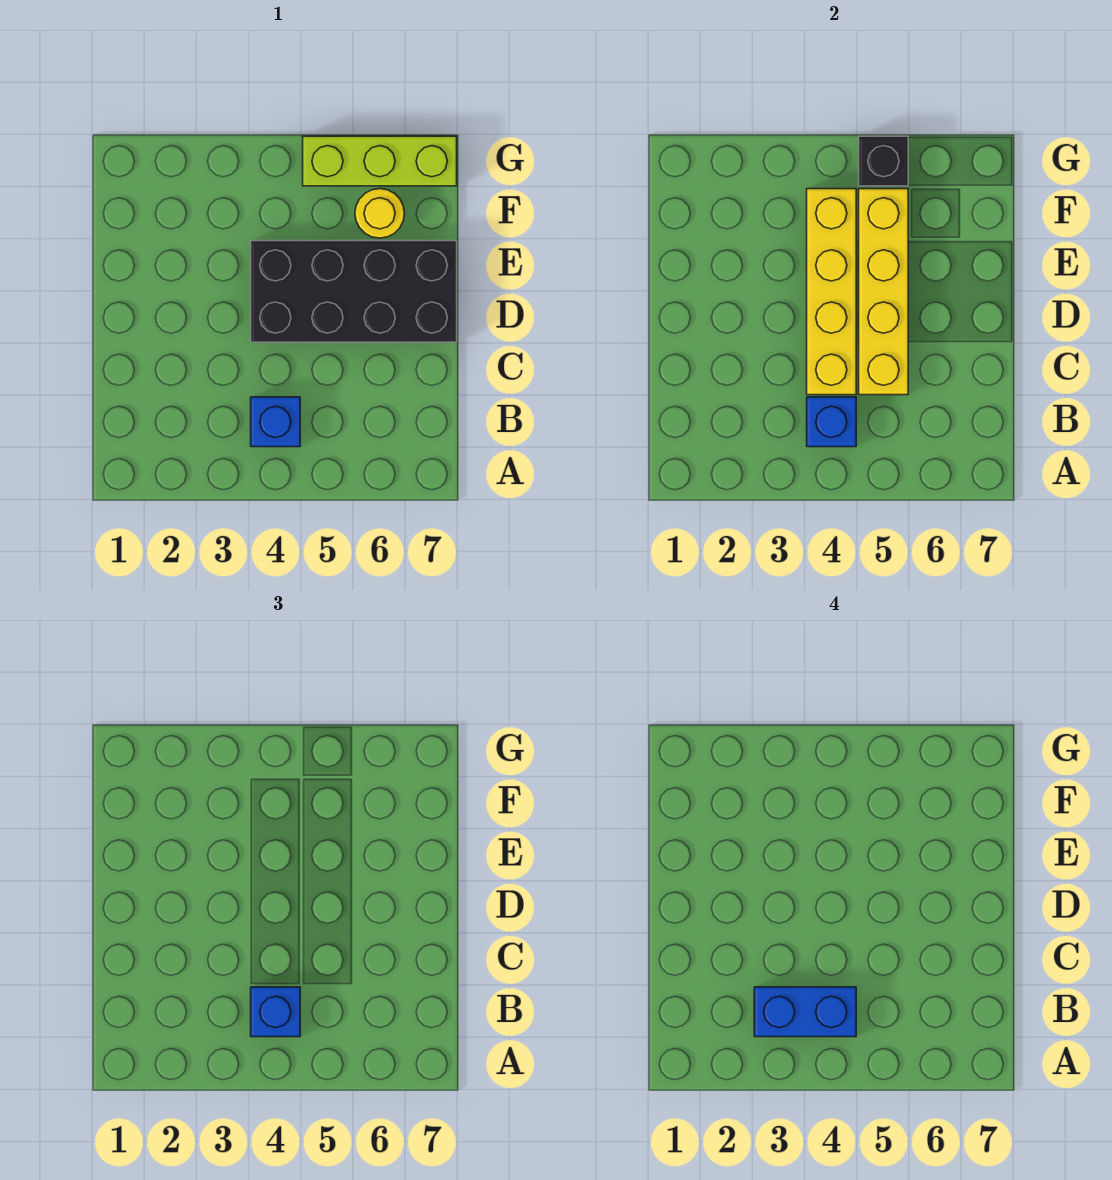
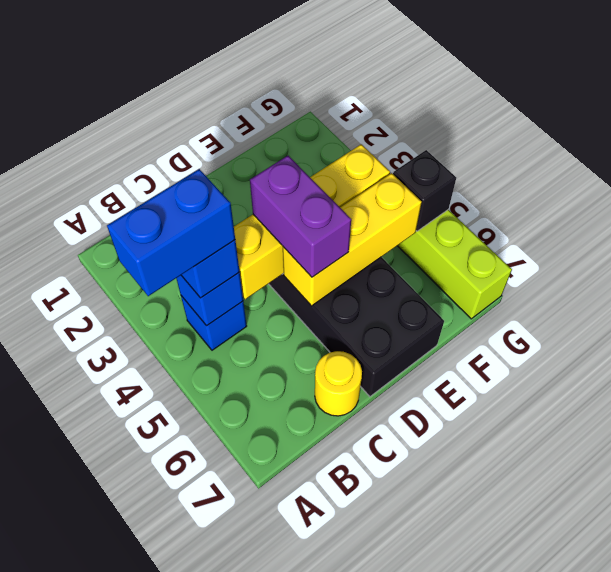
blue brick B3:B4 level 4 -> blue brick A4:B4 level 4
yellow brick C5:F5 level 2 -> yellow brick D5:F5 level 2
none -> purple brick D4:D5 level 3
yellow round brick F6 level 1 -> yellow round brick C7 level 1

